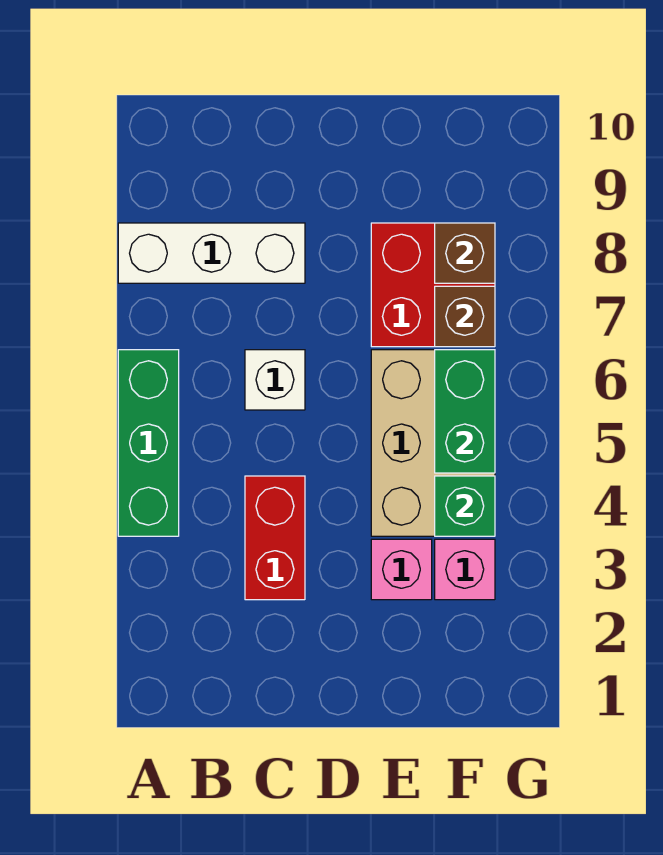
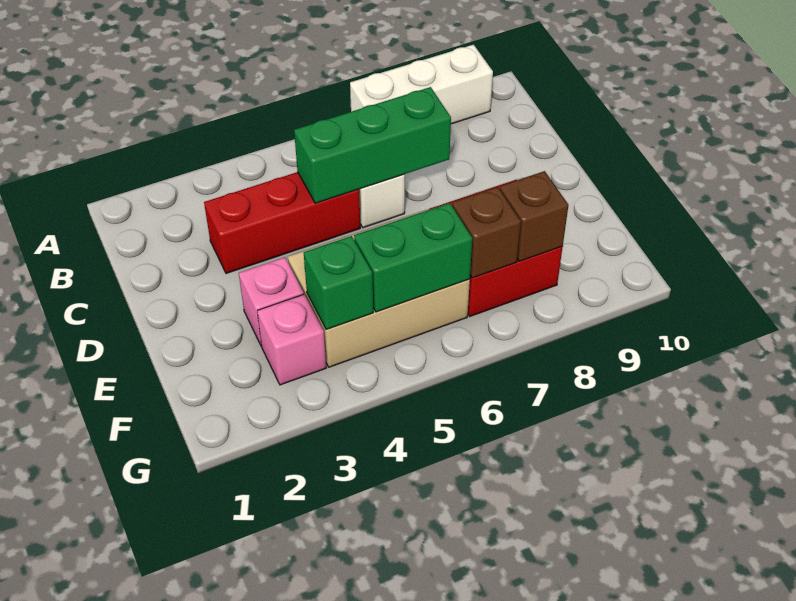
green brick A4:A6 level 1 -> green brick C5:C7 level 2
white brick A8:C8 level 1 -> white brick A7:A9 level 1
red brick C3:C4 level 1 -> red brick C3:C5 level 1

